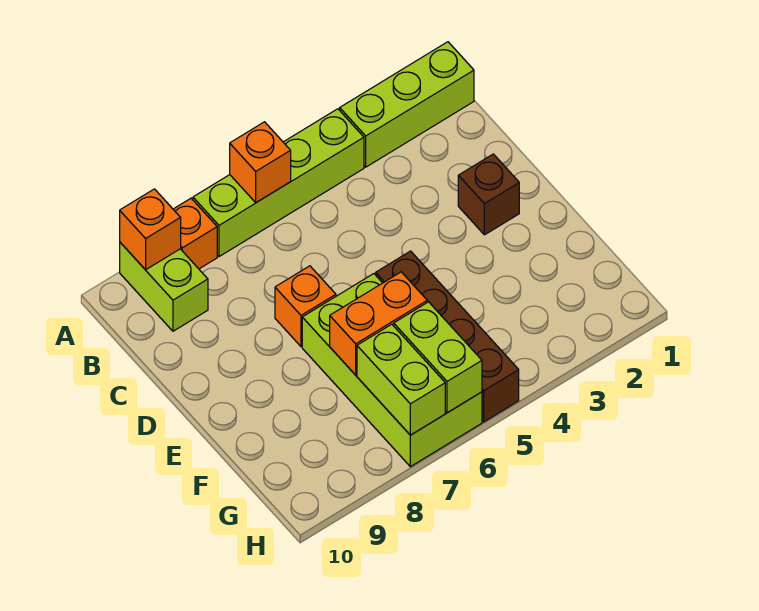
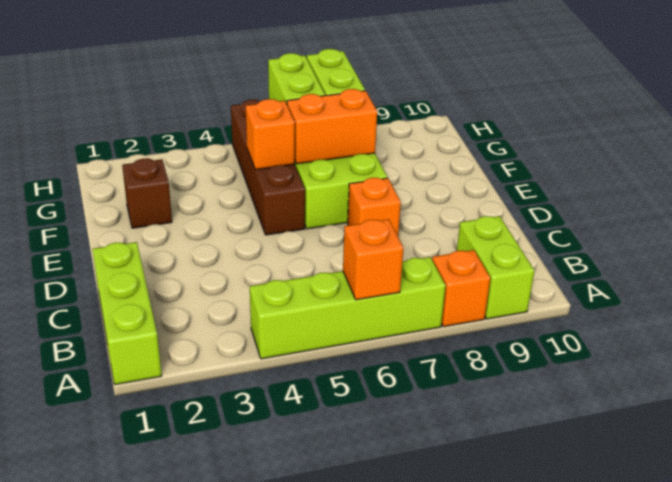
lime brick A1:A3 level 1 -> lime brick A1:C1 level 1
orange brick A9 level 2 -> orange brick F5 level 2
brown brick D2 level 1 -> brown brick F2 level 1

